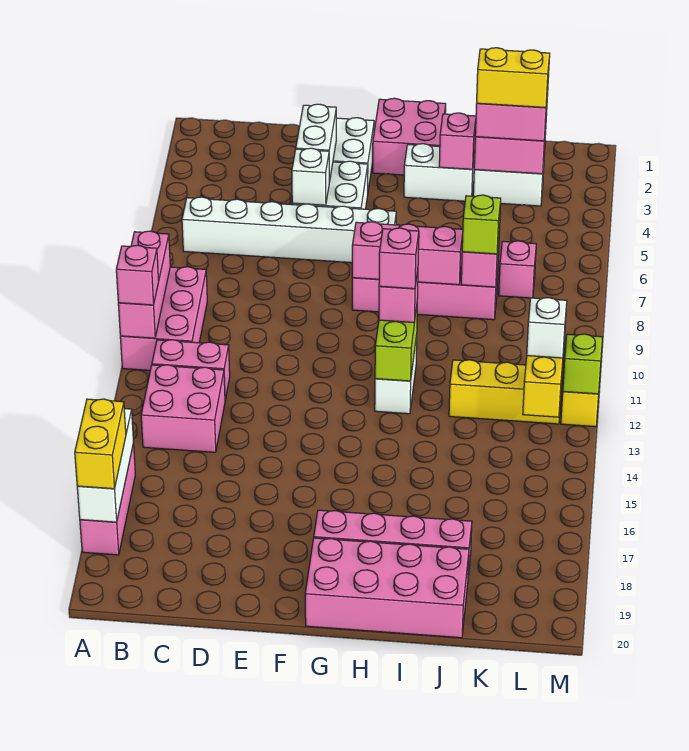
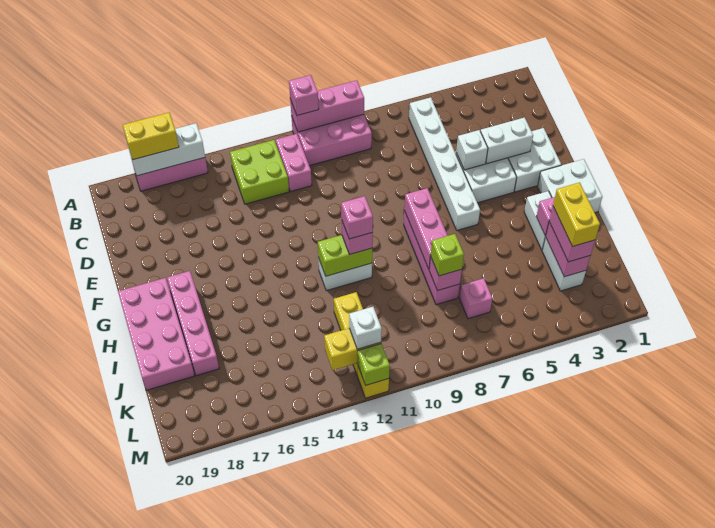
pink brick B13:C14 level 1 -> lime brick B13:C14 level 1
pink brick G1:H2 level 1 -> white brick G1:H2 level 1

